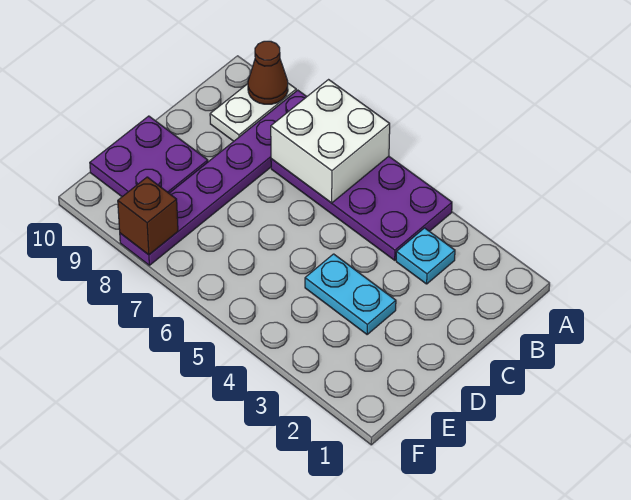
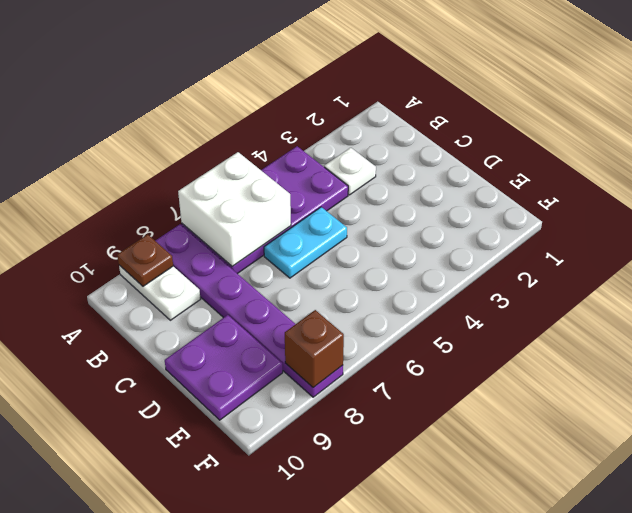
brown cone A9 level 2 -> brown plate A9 level 2
cyan plate B3 level 1 -> white plate B3 level 1
cyan plate D3:D4 level 1 -> cyan plate C5:C6 level 1

